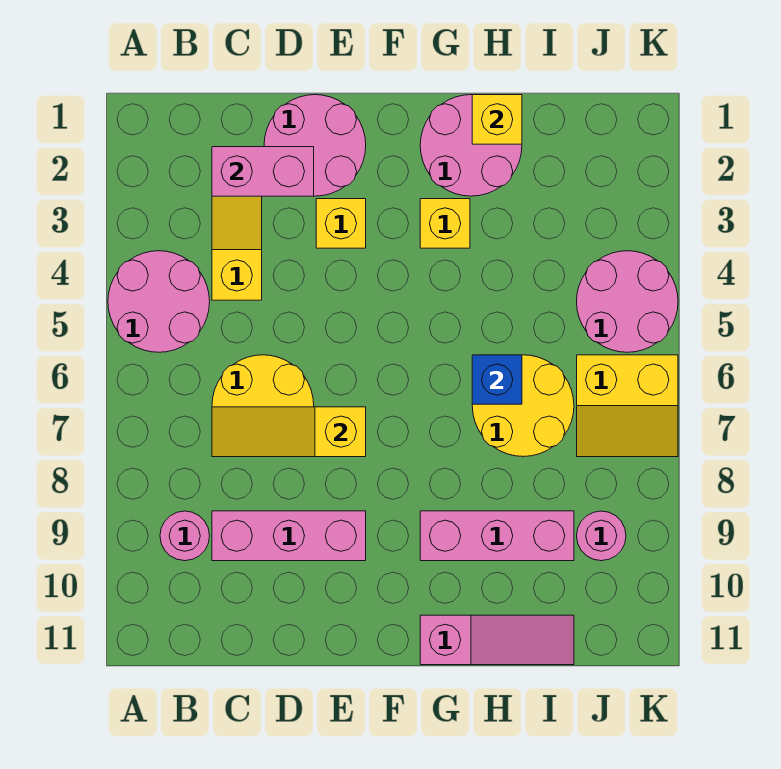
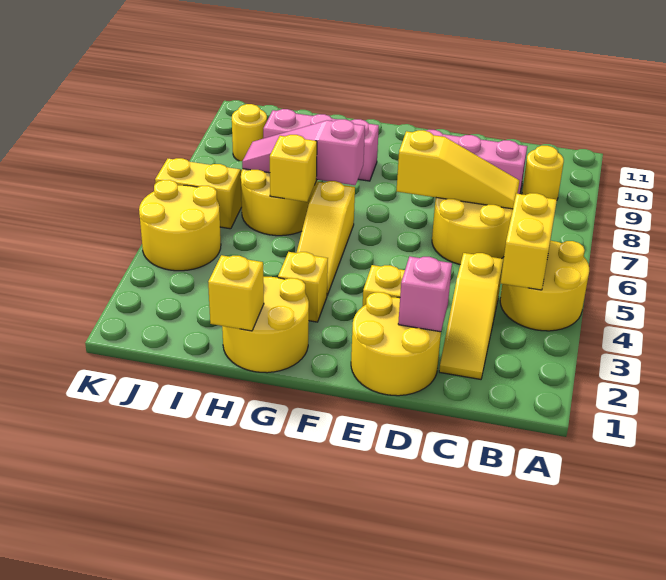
pink round brick A4:B5 level 1 -> yellow round brick A4:B5 level 1
none -> yellow brick B4:B5 level 2
pink round brick B9 level 1 -> yellow round brick B9 level 1
pink brick C2:D2 level 2 -> pink brick D2 level 2
pink round brick D1:E2 level 1 -> yellow round brick D1:E2 level 1
pink round brick G1:H2 level 1 -> yellow round brick G1:H2 level 1
none -> yellow slope G4:G6 level 1 top 6
pink slope G11:I11 level 1 top G -> pink slope G7:I7 level 2 top G
blue brick H6 level 2 -> yellow brick H6 level 2
pink round brick J4:K5 level 1 -> yellow round brick J4:K5 level 1
pink round brick J9 level 1 -> yellow round brick J9 level 1

